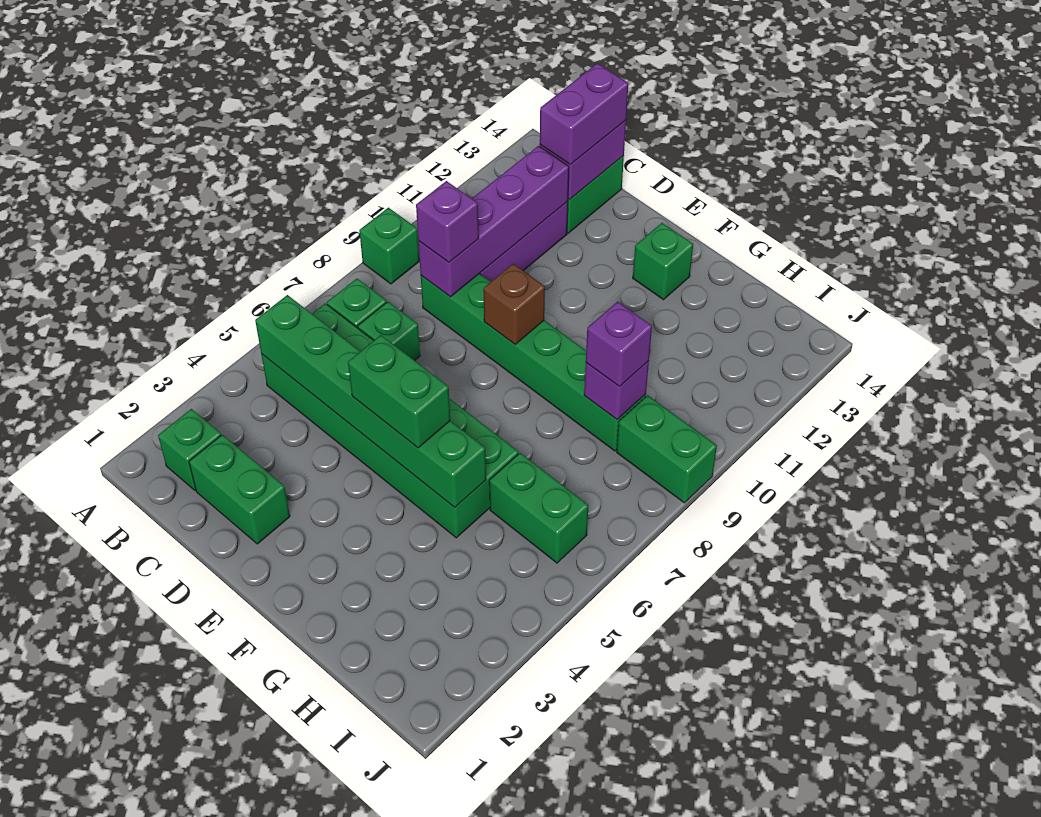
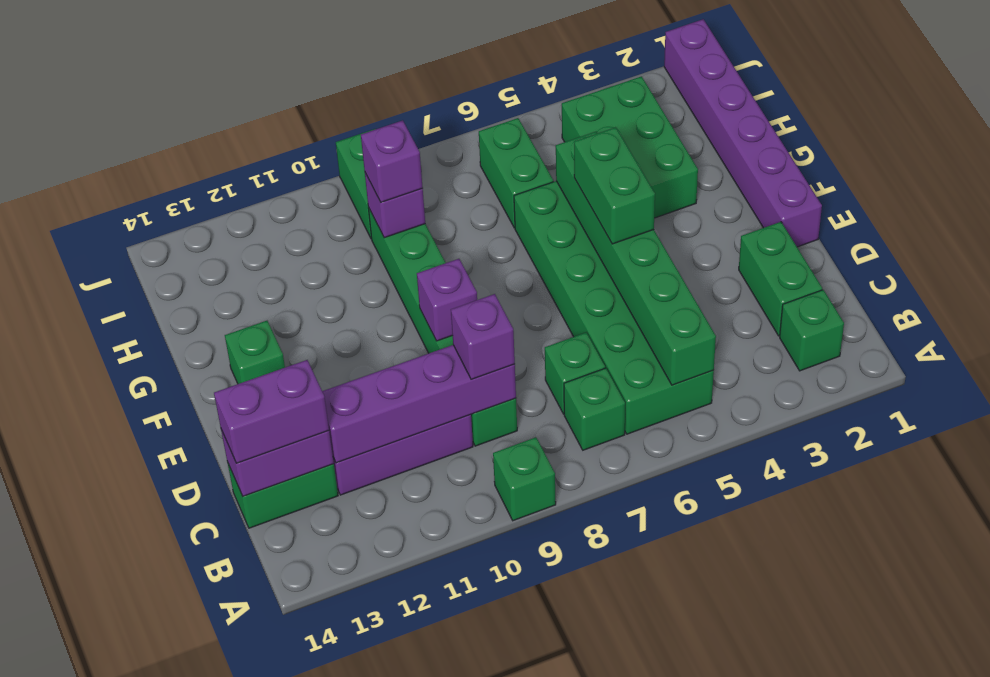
none -> purple brick E1:J1 level 1
brown brick E9 level 2 -> purple brick E9 level 2
none -> green brick G3:I4 level 1

